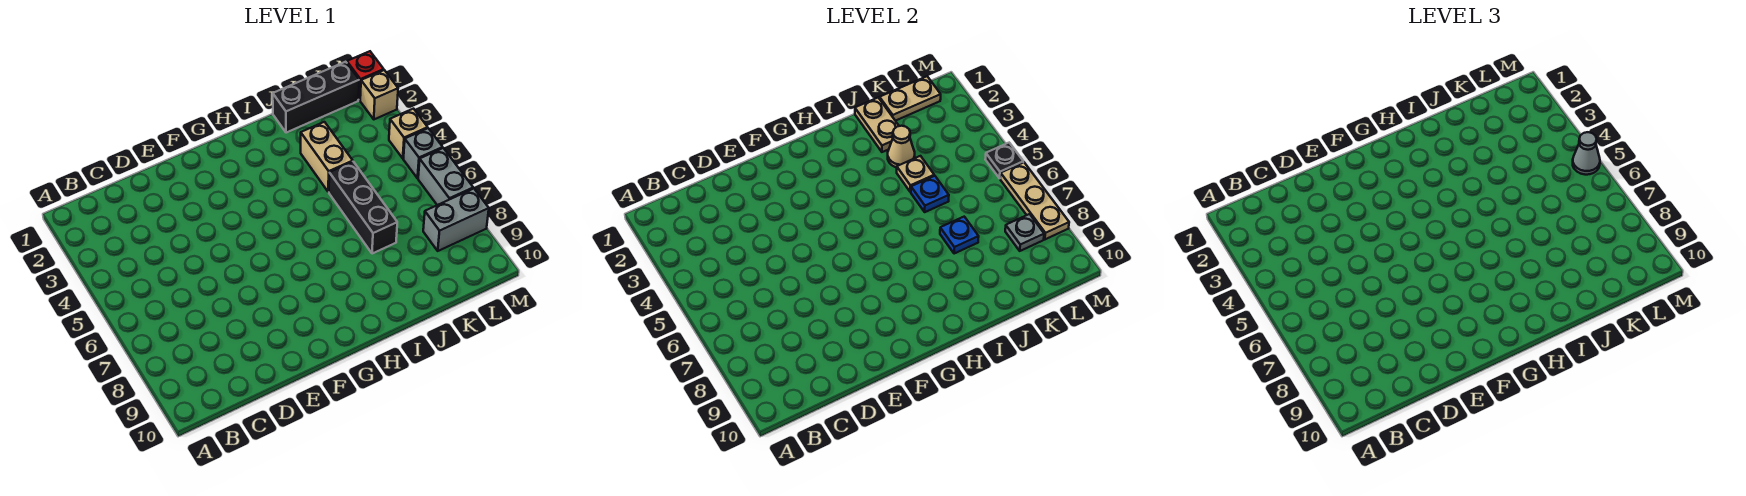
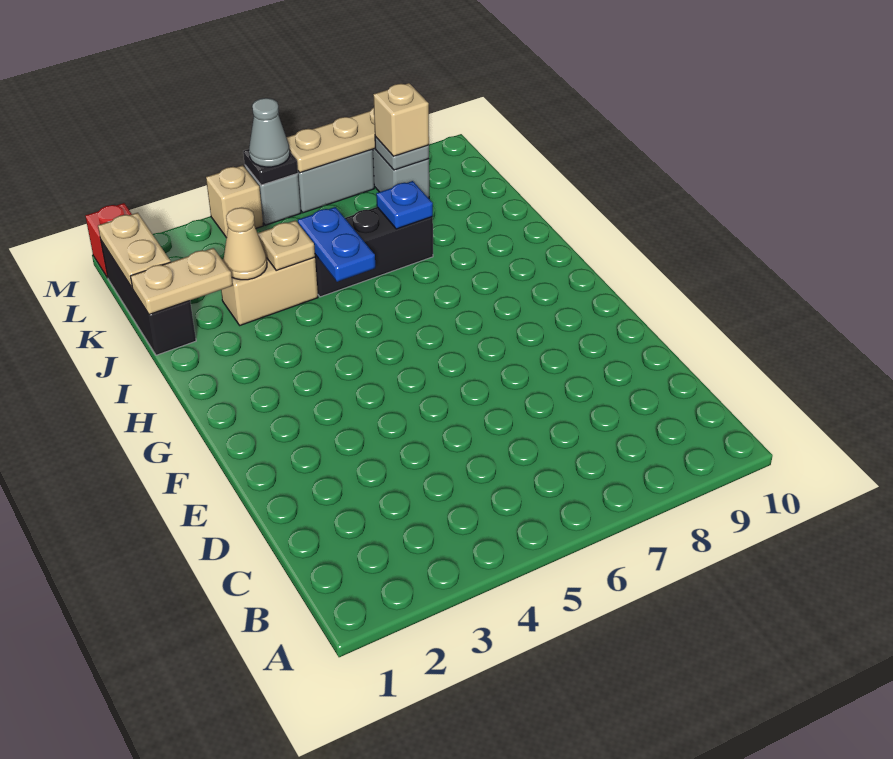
blue plate J5 level 2 -> blue plate I5:J5 level 2
tan brick M2 level 1 -> tan brick L8 level 3

